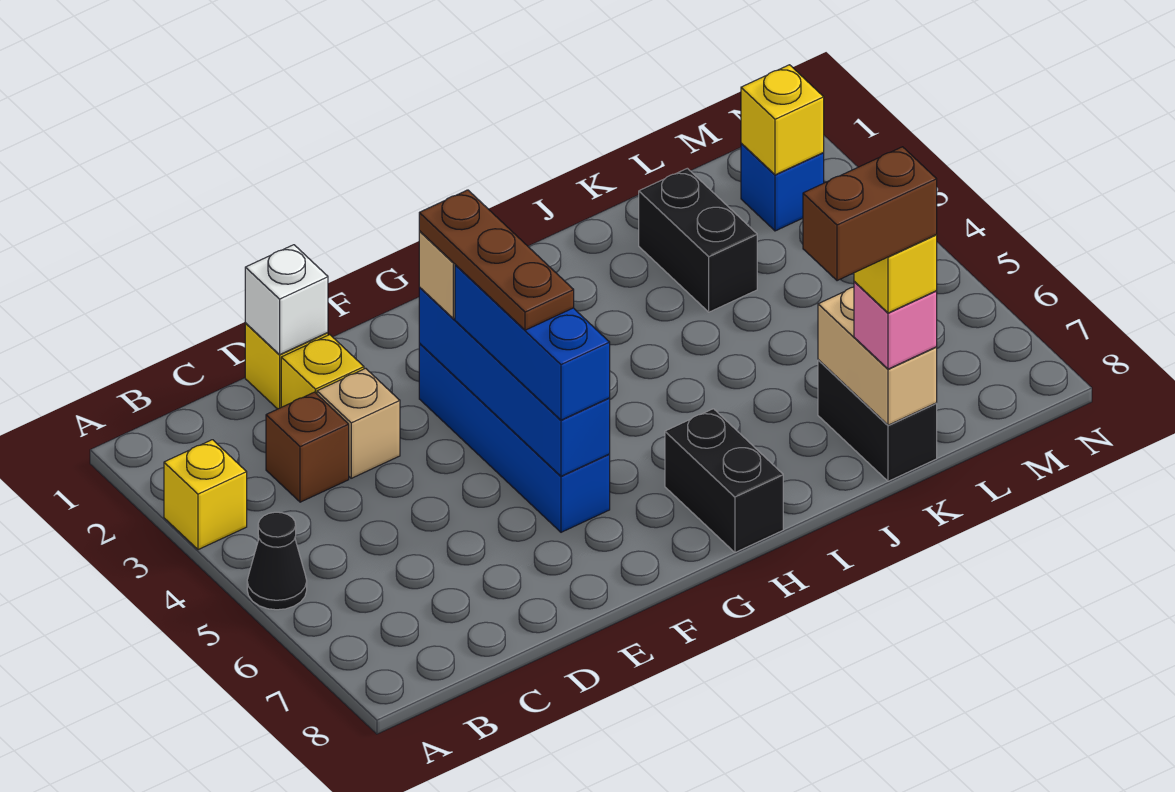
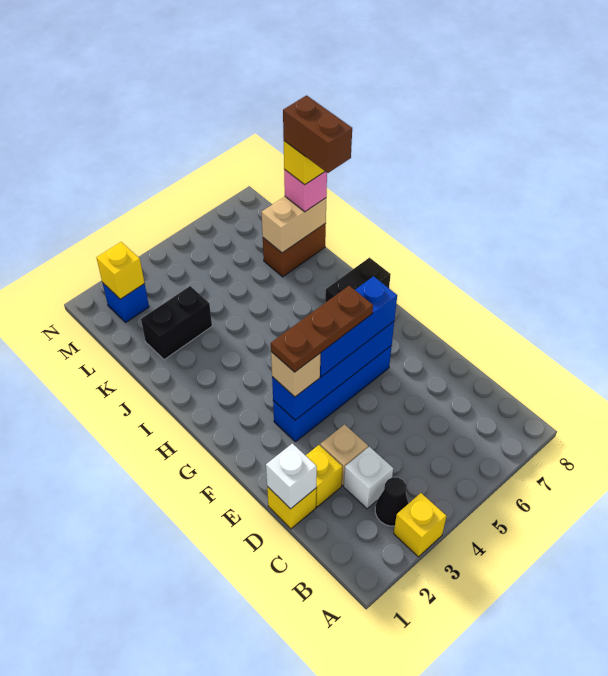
black cone A5 level 1 -> black cone B3 level 1
brown brick C3 level 1 -> white brick C3 level 1
black brick K7:K8 level 1 -> brown brick K7:K8 level 1

